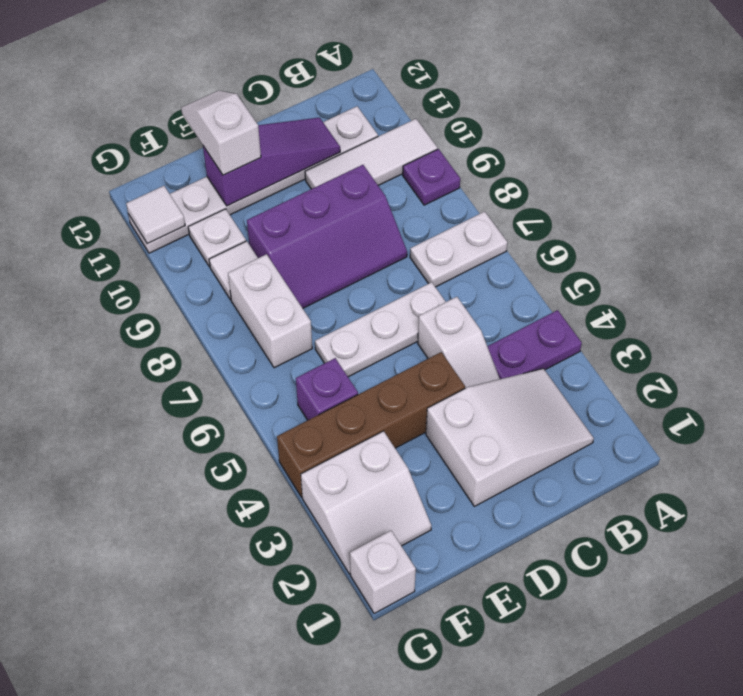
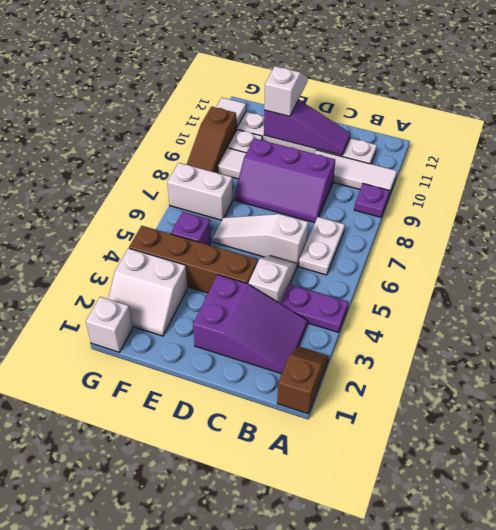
none -> brown slope A1:A2 level 1 top 1
white plate A7:B7 level 1 -> white plate B6:B7 level 1
white slope B2:D3 level 1 top D -> purple slope B2:D3 level 1 top D
white slope C4:C5 level 1 top 5 -> white slope C4:C5 level 1 top 4
white plate C6:E6 level 1 -> white slope C6:E6 level 1 top C
white brick F7:F8 level 1 -> white brick F7:G7 level 1
none -> brown slope G8:G10 level 1 top 10

